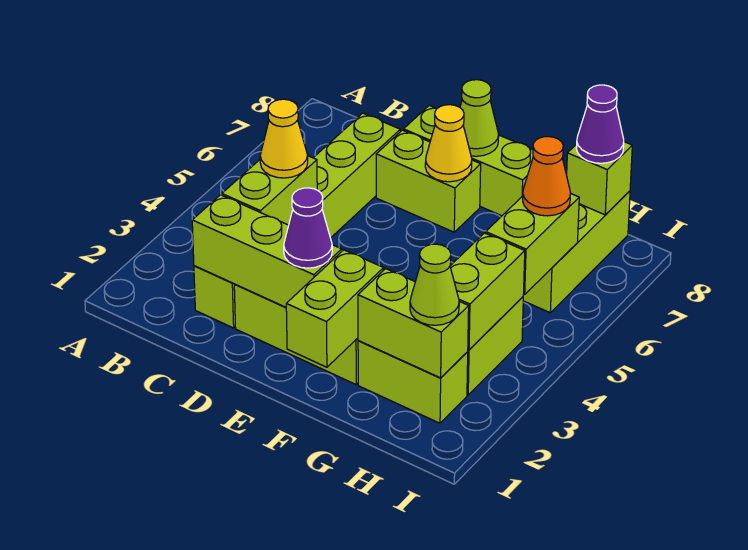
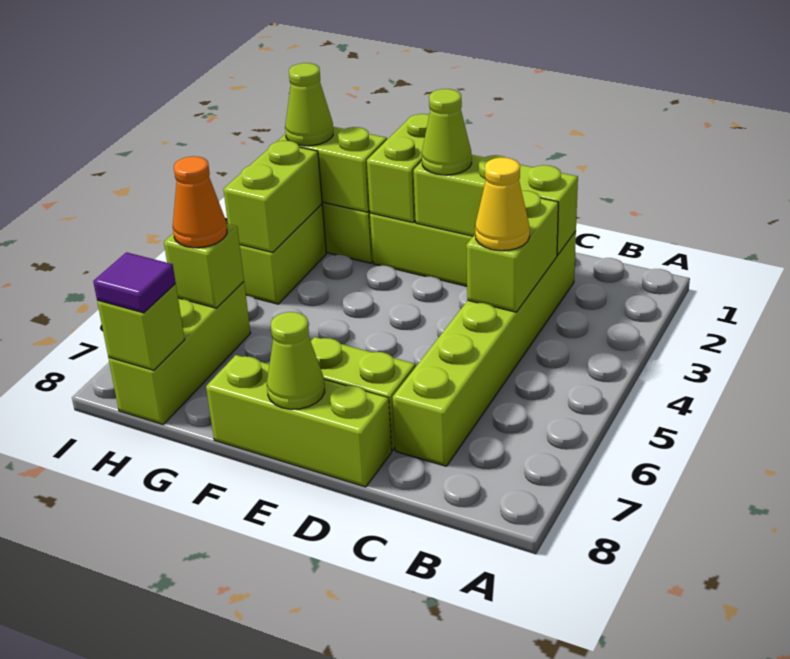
purple cone E2 level 3 -> lime cone E2 level 3
yellow cone E7 level 2 -> none
lime brick H5:H6 level 2 -> lime brick H6 level 2
purple cone H8 level 3 -> purple tile H8 level 3

